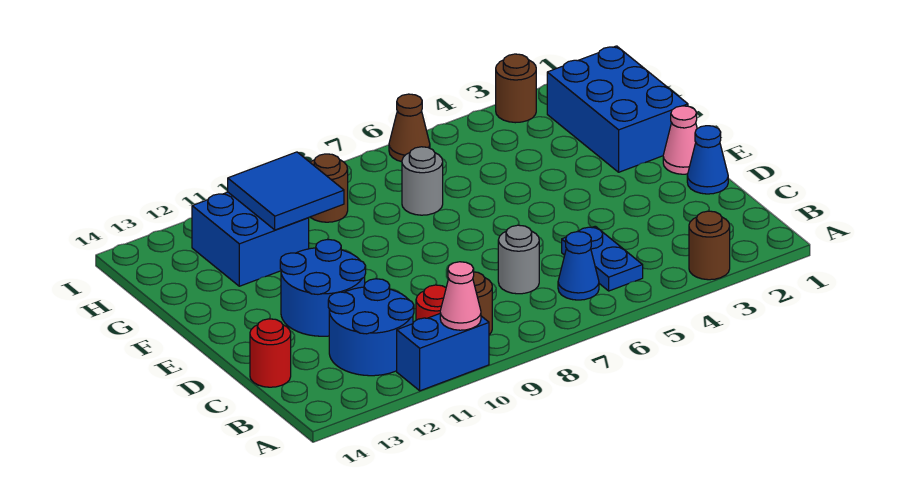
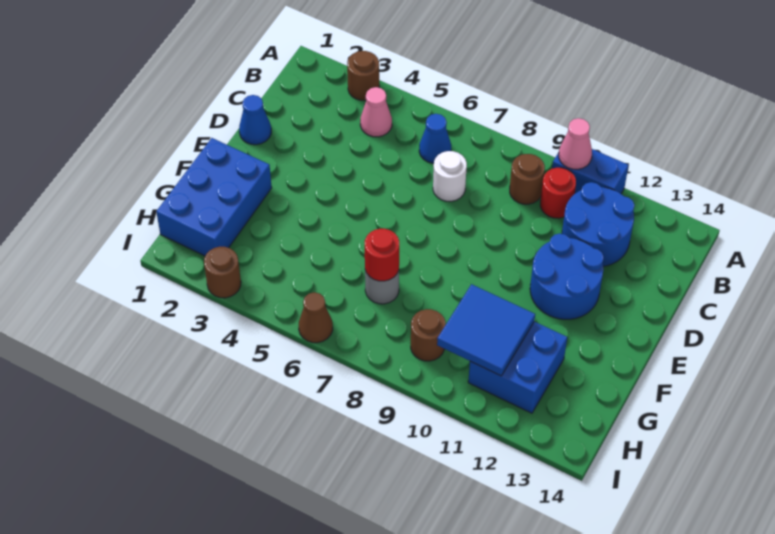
blue plate B5:C5 level 1 -> none
grey round brick C7 level 1 -> white round brick C7 level 1
red round brick C14 level 1 -> red round brick G7 level 2
pink cone E1 level 1 -> pink cone B4 level 1

